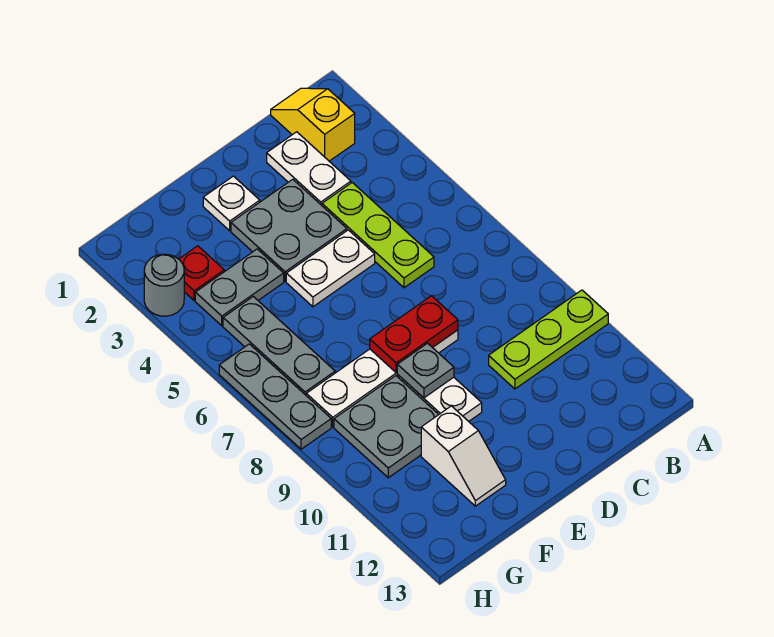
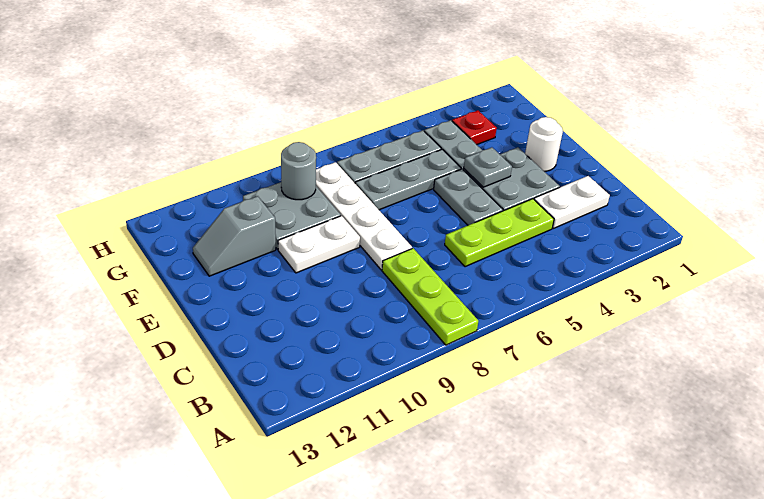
lime plate A10:C10 level 1 -> lime plate A8:C8 level 1
yellow slope B1:B2 level 1 top 2 -> none
white plate D5:E5 level 1 -> grey plate D5:E5 level 1
red plate D8:E8 level 2 -> none
white plate E2 level 1 -> white round brick E2 level 1
grey plate E9 level 2 -> grey plate E4 level 2
white slope F11:F12 level 1 top 11 -> grey slope F11:F12 level 1 top 11
grey round brick H3 level 1 -> grey round brick G9 level 2
grey plate H6:H8 level 1 -> grey plate F5:F7 level 1

